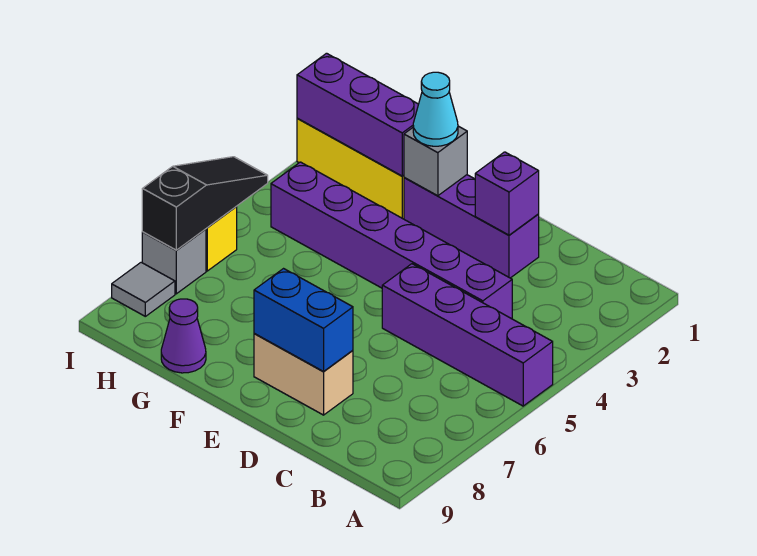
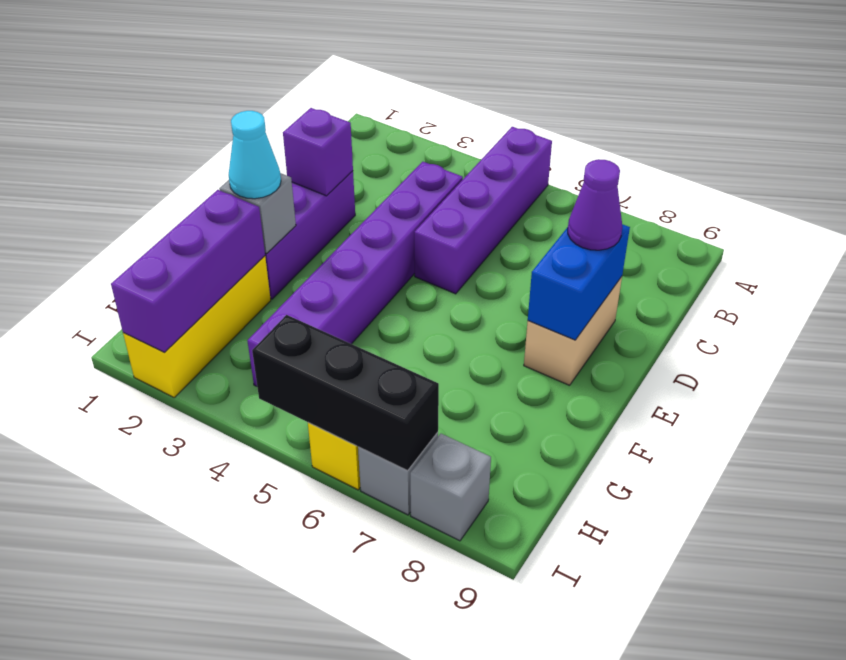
purple cone G9 level 1 -> purple cone D8 level 3
black slope I5:I7 level 2 top 7 -> black brick I5:I7 level 2
grey tile I8 level 1 -> grey brick I8 level 1

